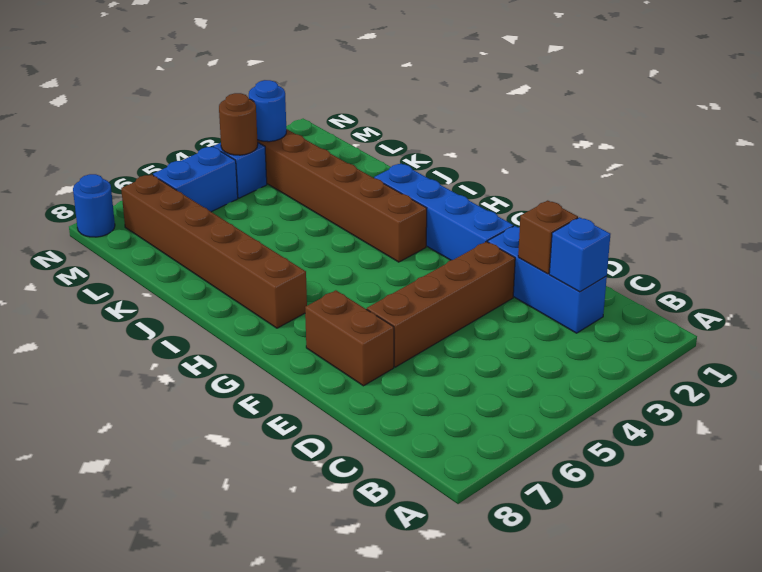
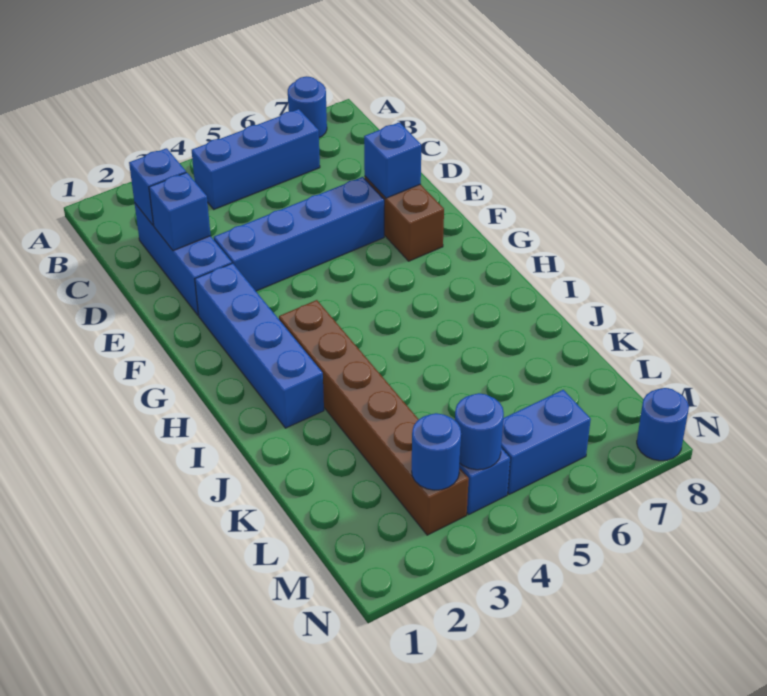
none -> blue round brick A7 level 1
none -> blue brick B4:B6 level 1
brown brick D2 level 2 -> blue brick D2 level 2
brown brick E3:E6 level 1 -> blue brick E3:E6 level 1
none -> blue brick E7 level 2
brown brick H7:M7 level 1 -> none
brown round brick M4 level 2 -> blue round brick M4 level 2

